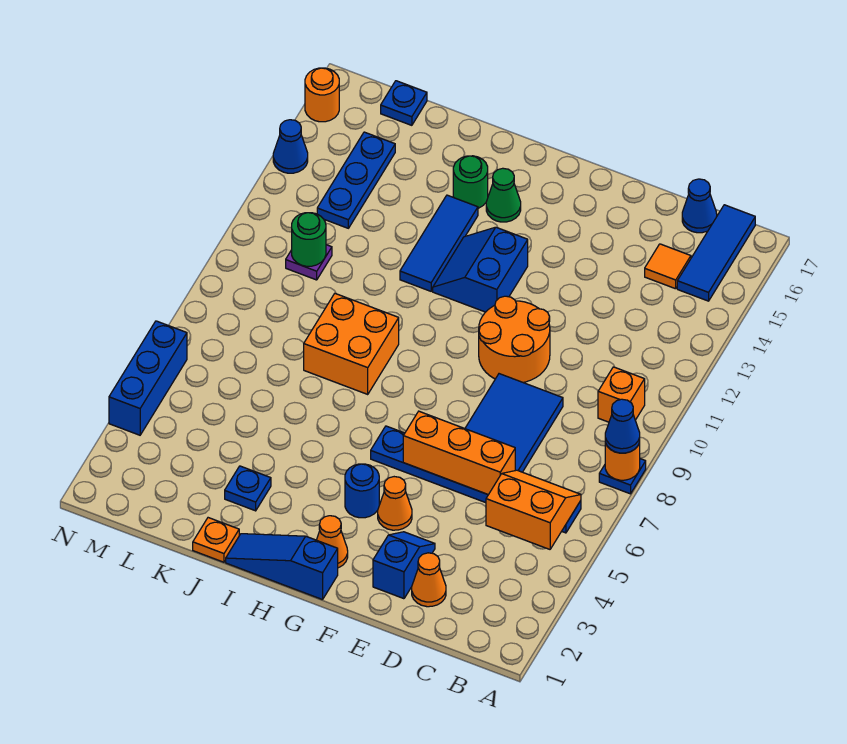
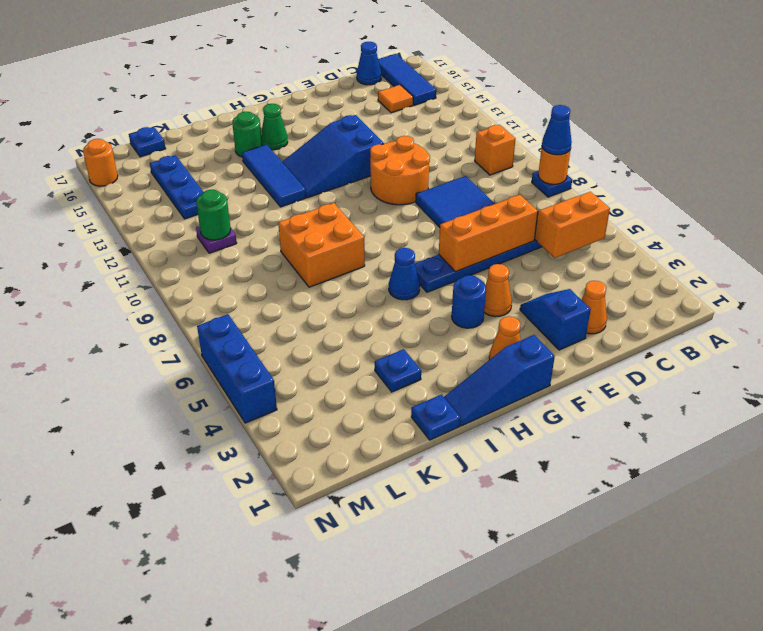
blue slope G12:H13 level 1 top G -> blue slope F12:H13 level 1 top F
orange plate J1 level 1 -> blue plate J1 level 1
blue cone N14 level 1 -> blue cone H6 level 1

